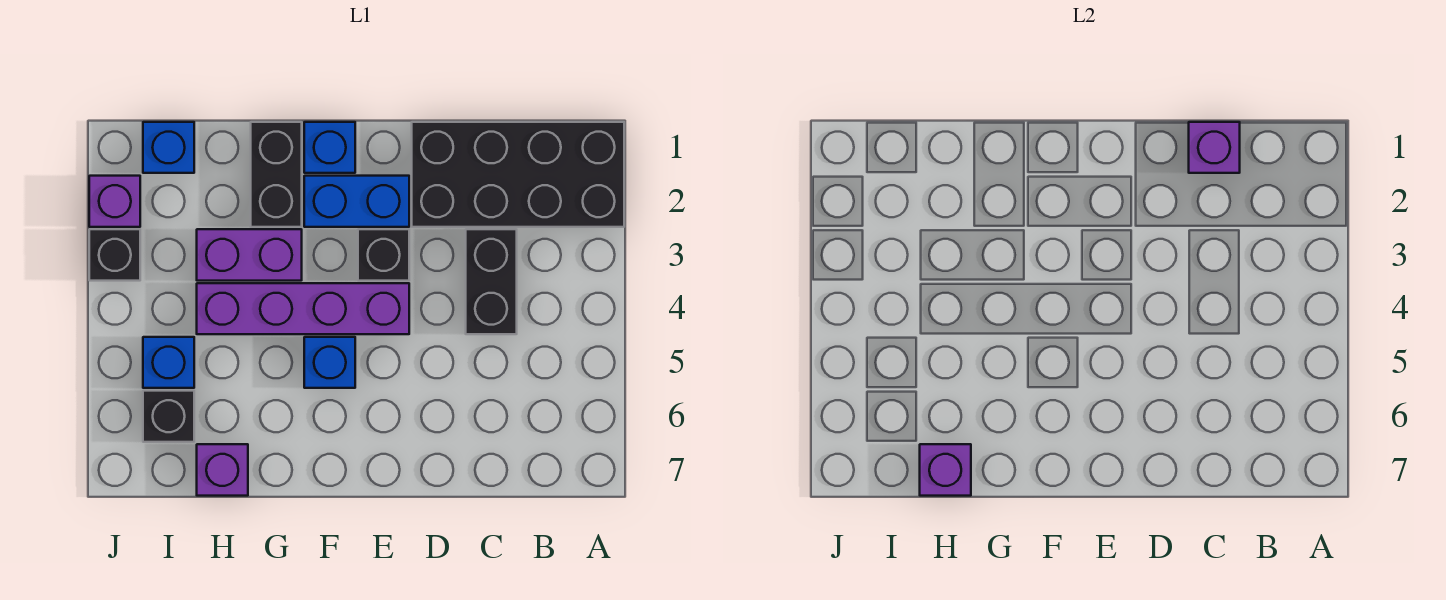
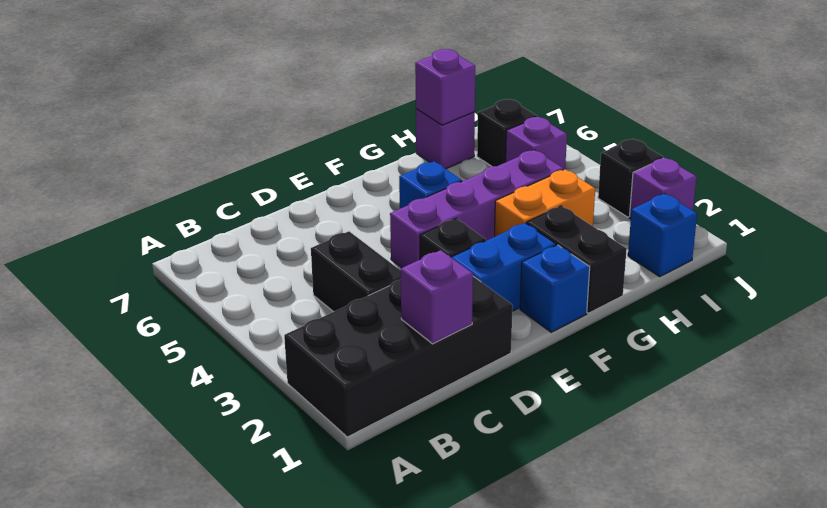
purple brick G3:H3 level 1 -> orange brick G3:H3 level 1
blue brick I5 level 1 -> purple brick I5 level 1

